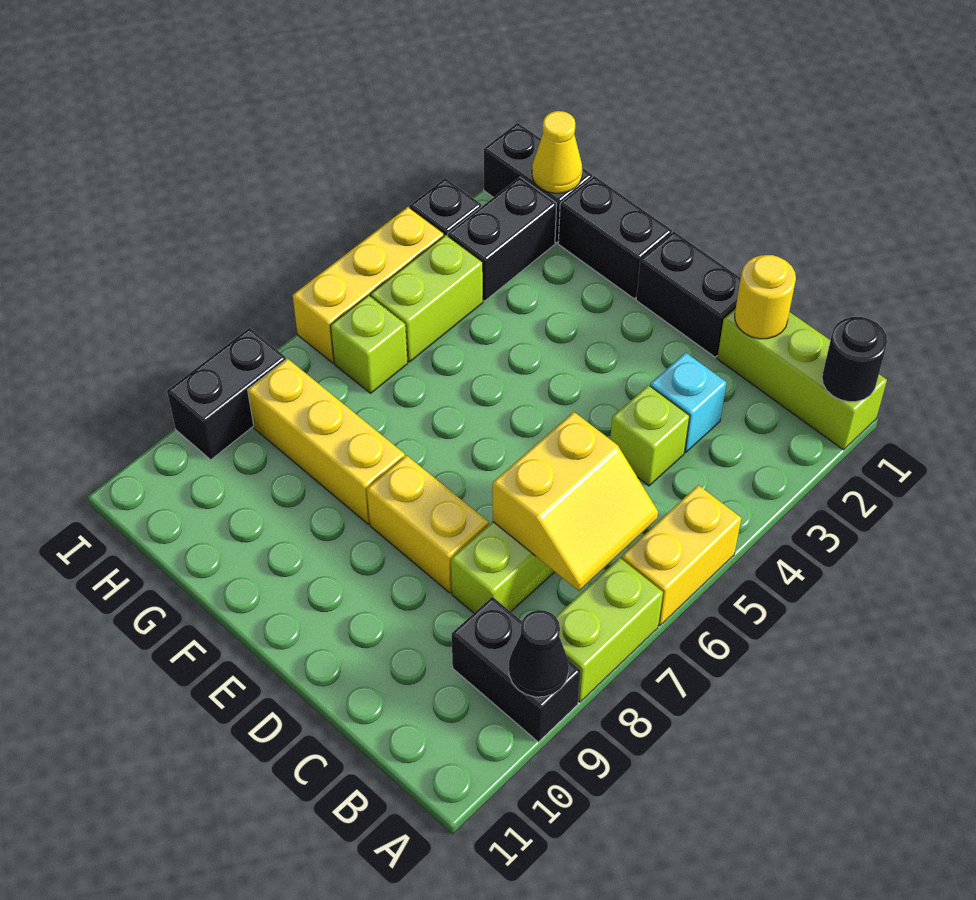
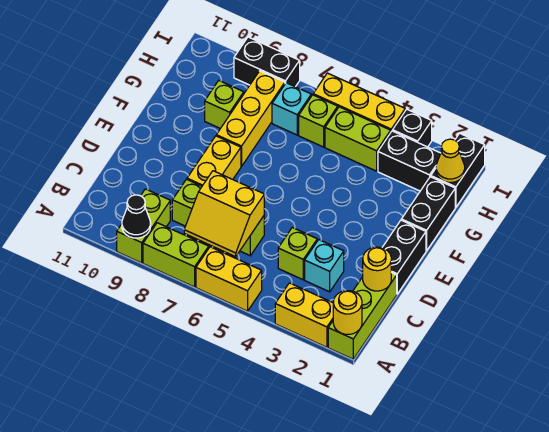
black round brick A1 level 2 -> yellow round brick A1 level 2
none -> yellow brick A2:A3 level 1
black brick A9:B9 level 1 -> lime brick A9:B9 level 1
none -> lime brick G9 level 1
none -> cyan brick H7 level 1

